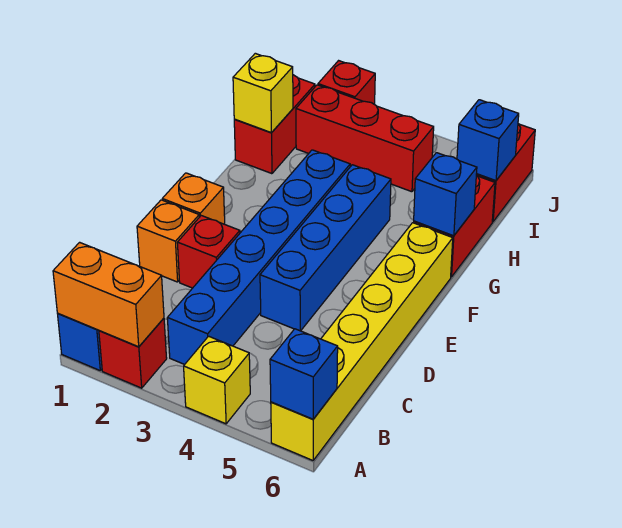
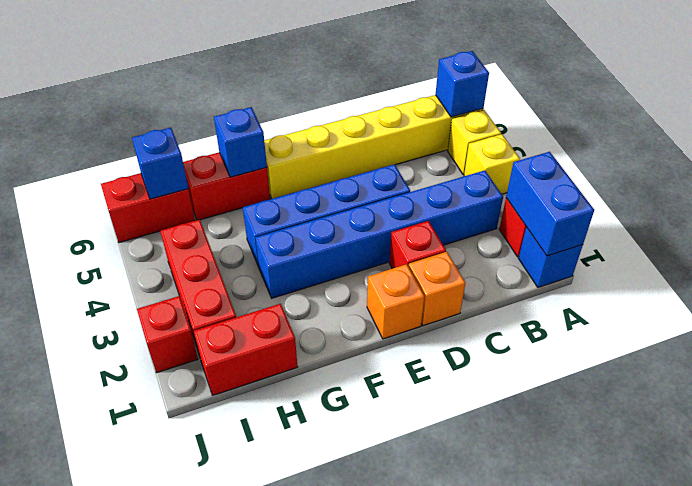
orange brick A1:A2 level 2 -> blue brick A1:A2 level 2
yellow brick H1 level 2 -> yellow brick A5 level 1

